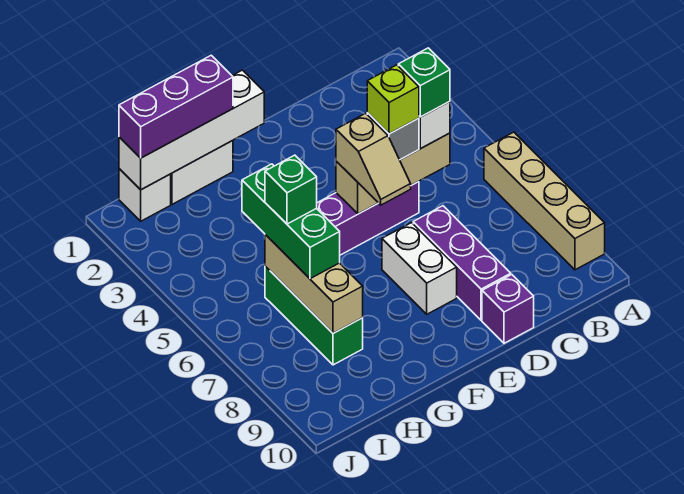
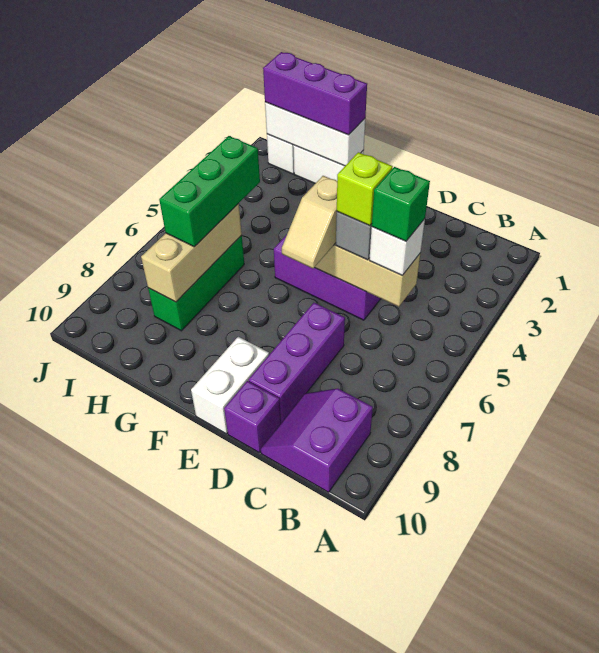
tan brick A6:A9 level 1 -> none
none -> purple slope B9:C10 level 1 top B
white brick E7:E8 level 1 -> white brick E9:E10 level 1
white brick F1:I1 level 2 -> white brick G1:I1 level 2
green brick H6 level 4 -> none

